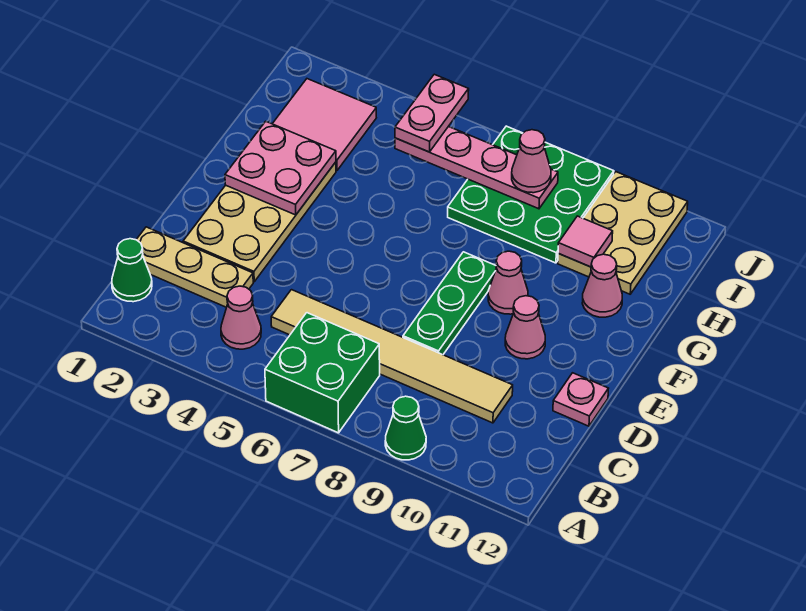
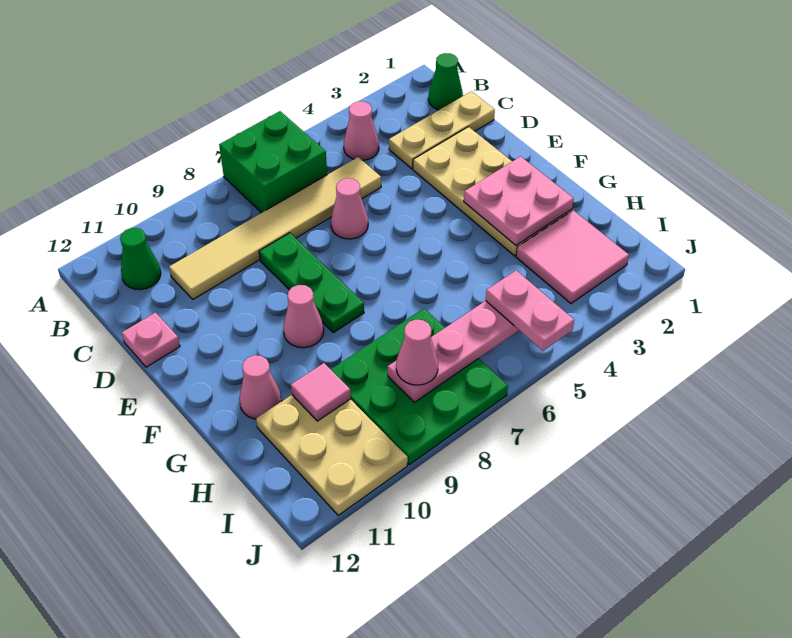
green cone A9 level 1 -> green cone B11 level 1
pink cone E10 level 1 -> pink cone D6 level 1

